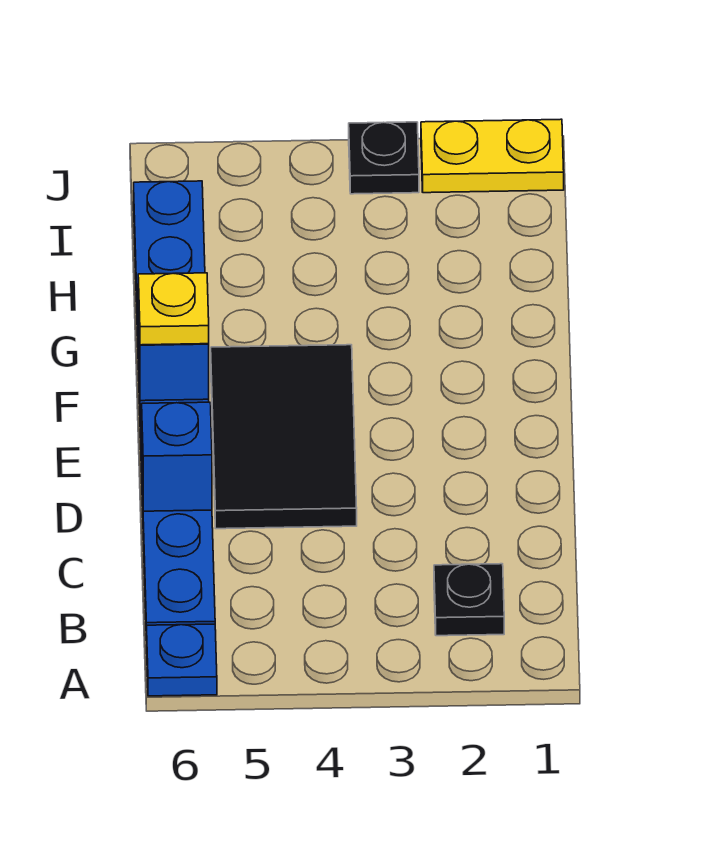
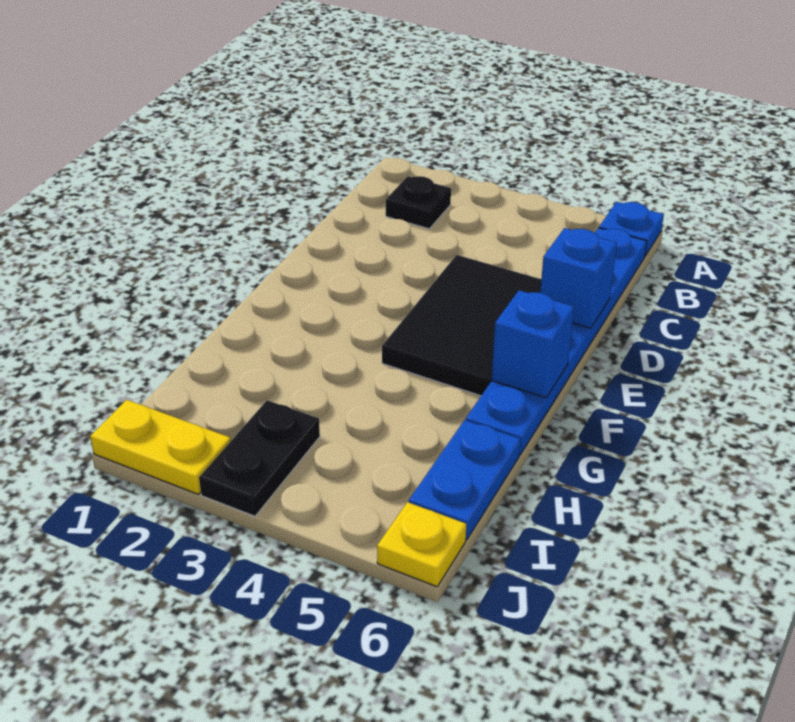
yellow plate F6 level 3 -> yellow plate J6 level 1
black plate J3 level 1 -> black plate I3:J3 level 1

